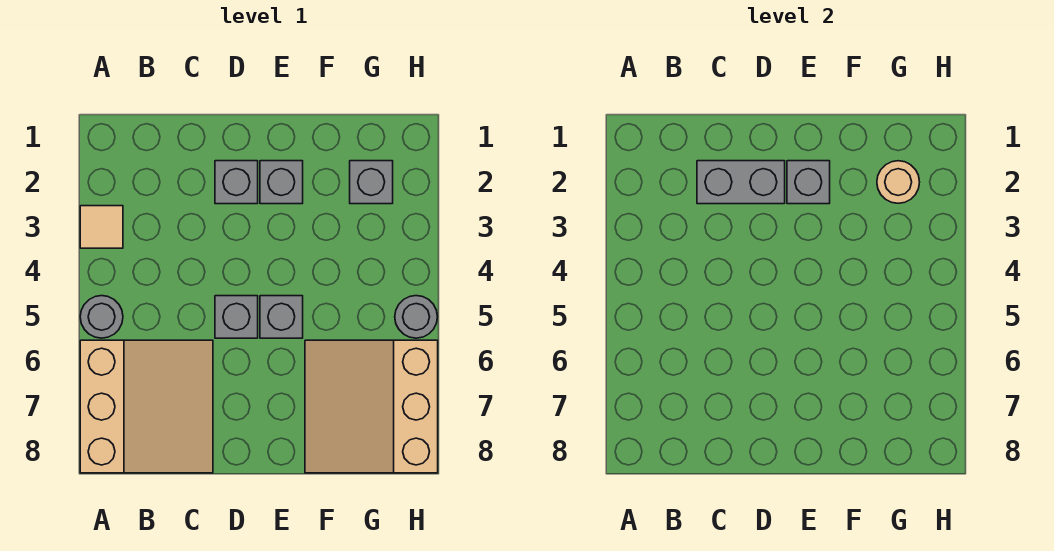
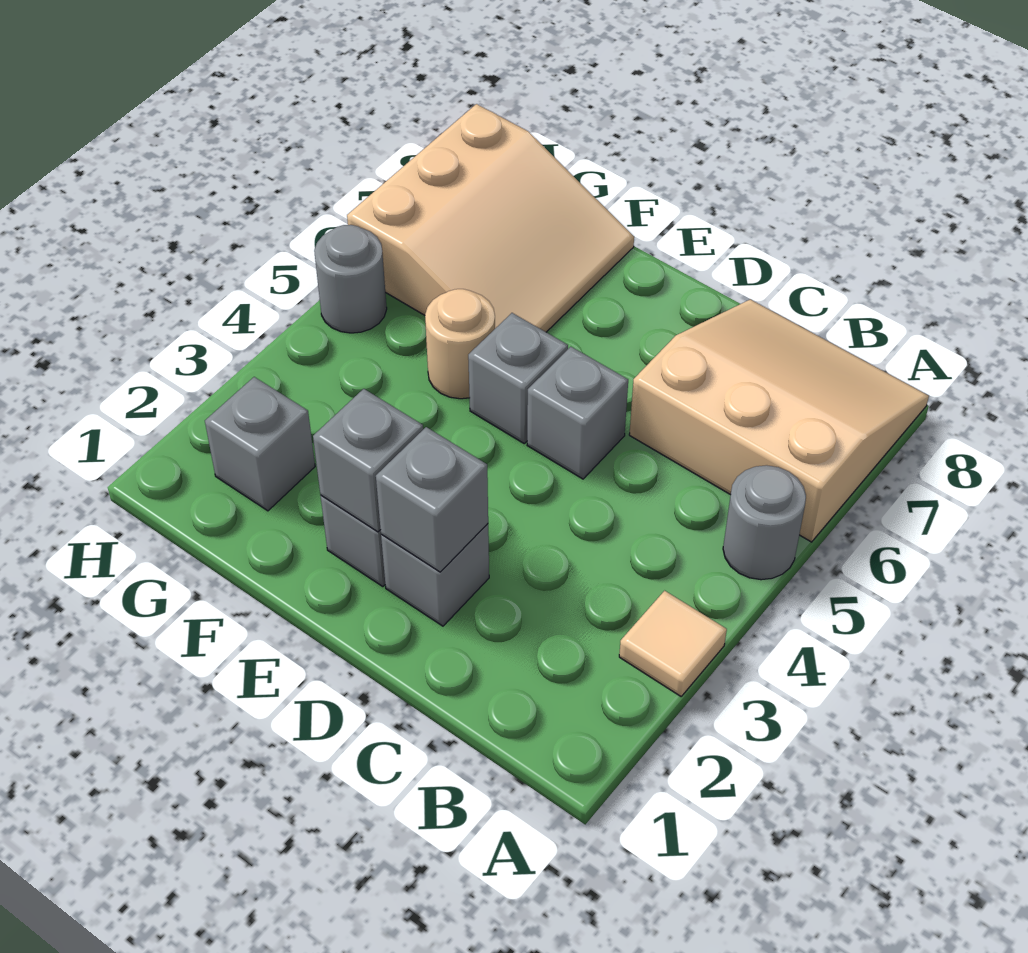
tan slope A6:C8 level 1 top A -> tan slope A6:C8 level 1 top 6
grey brick C2:D2 level 2 -> grey brick D2 level 2
tan round brick G2 level 2 -> tan round brick F5 level 1

